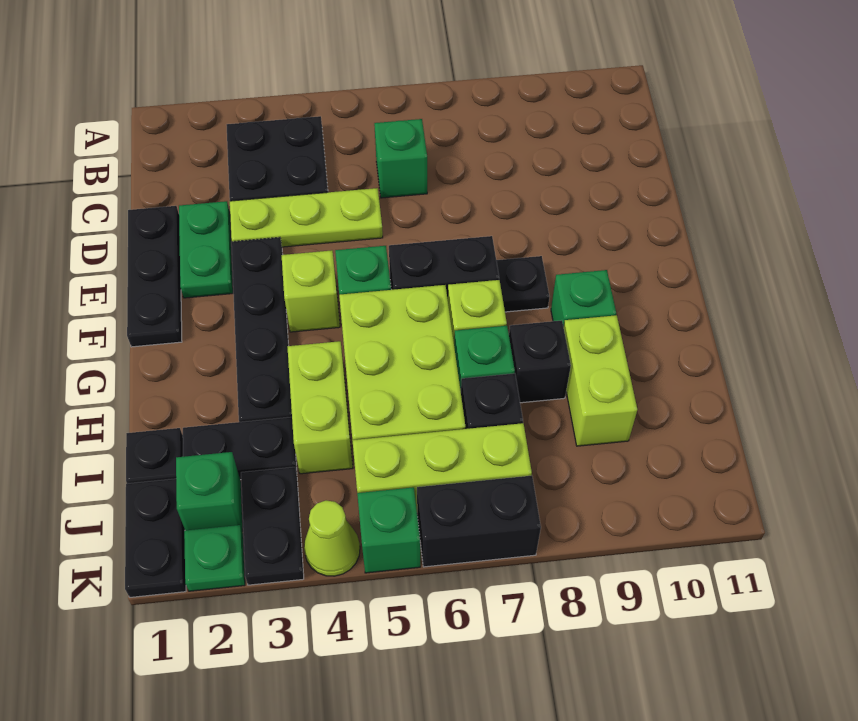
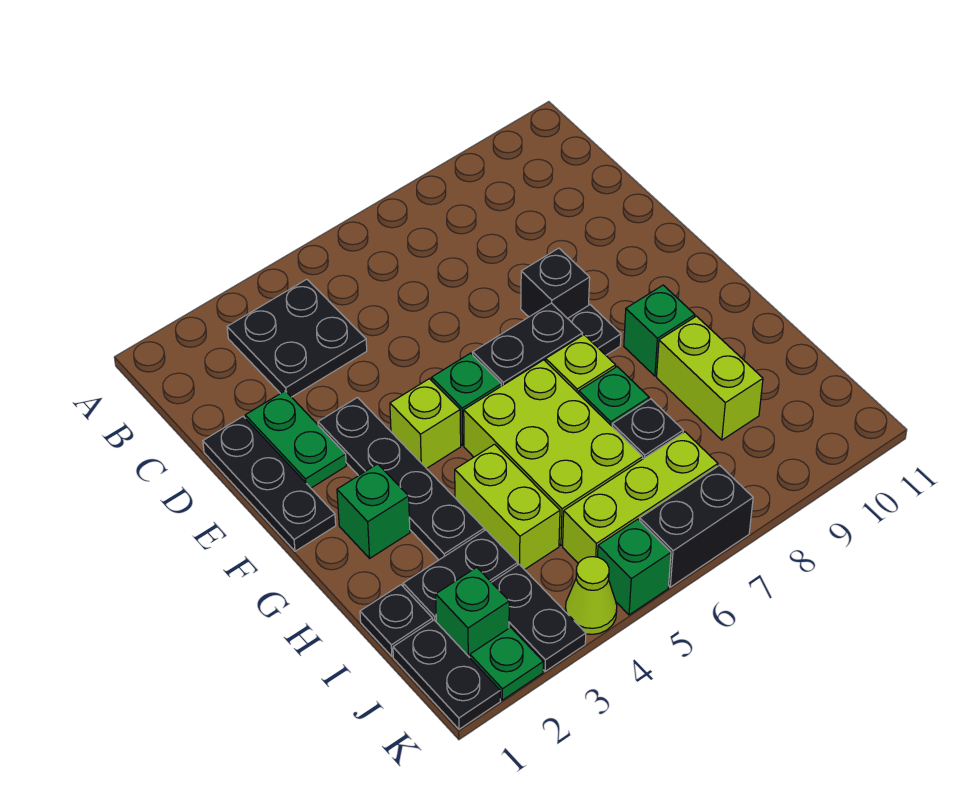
green brick C6 level 1 -> green brick G2 level 1
lime plate D3:D5 level 1 -> none
black brick H8 level 1 -> black brick E8 level 1

